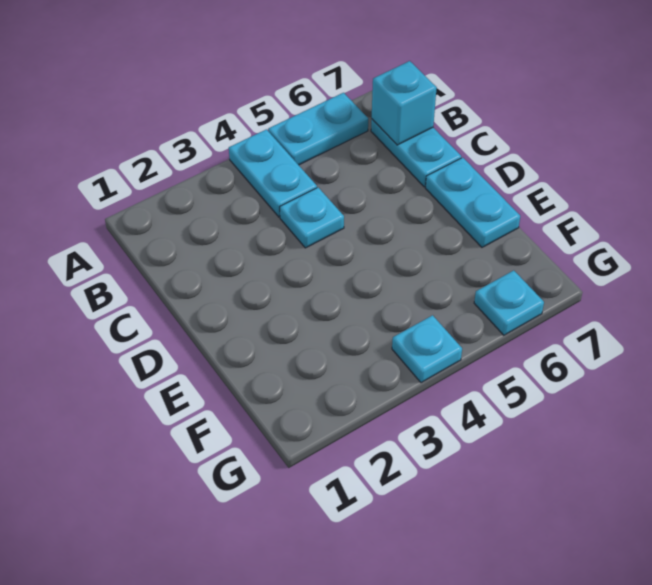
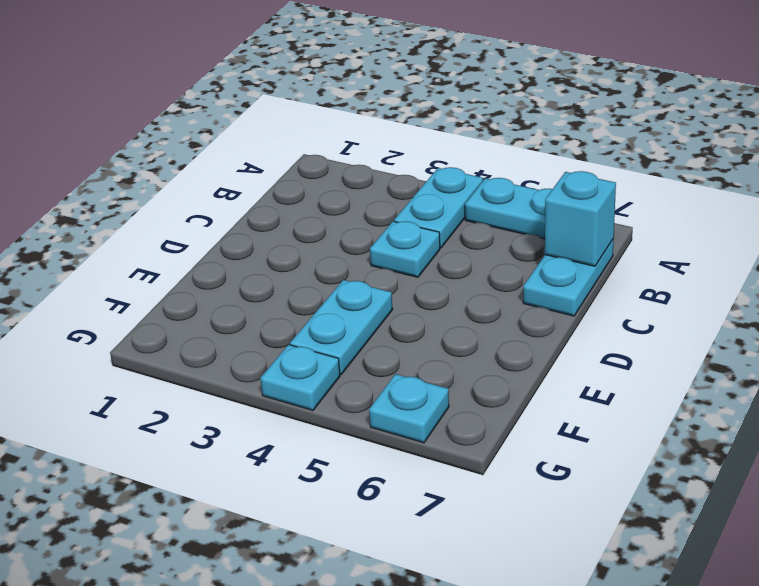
cyan plate D7:E7 level 1 -> cyan plate E4:F4 level 1

